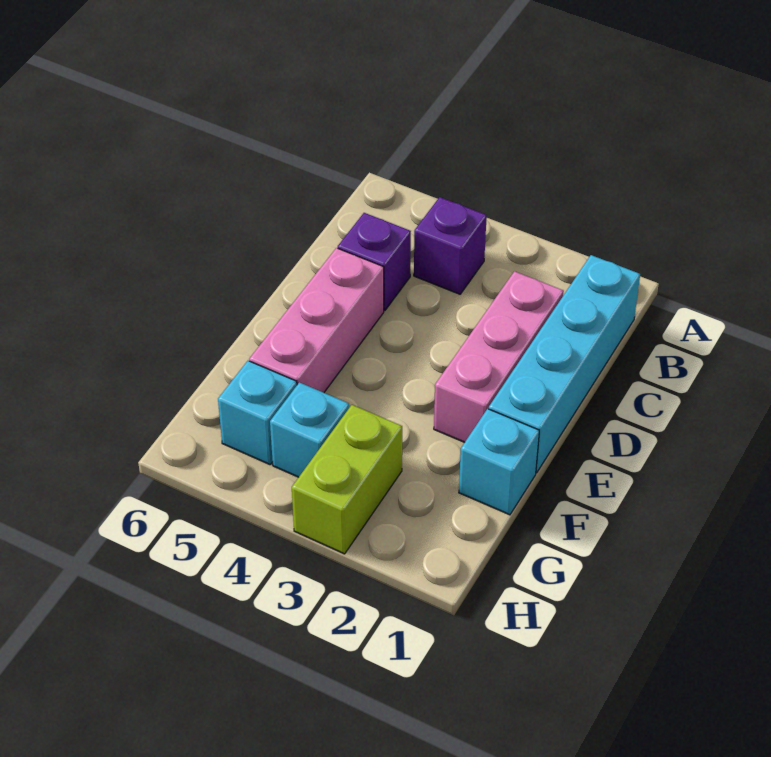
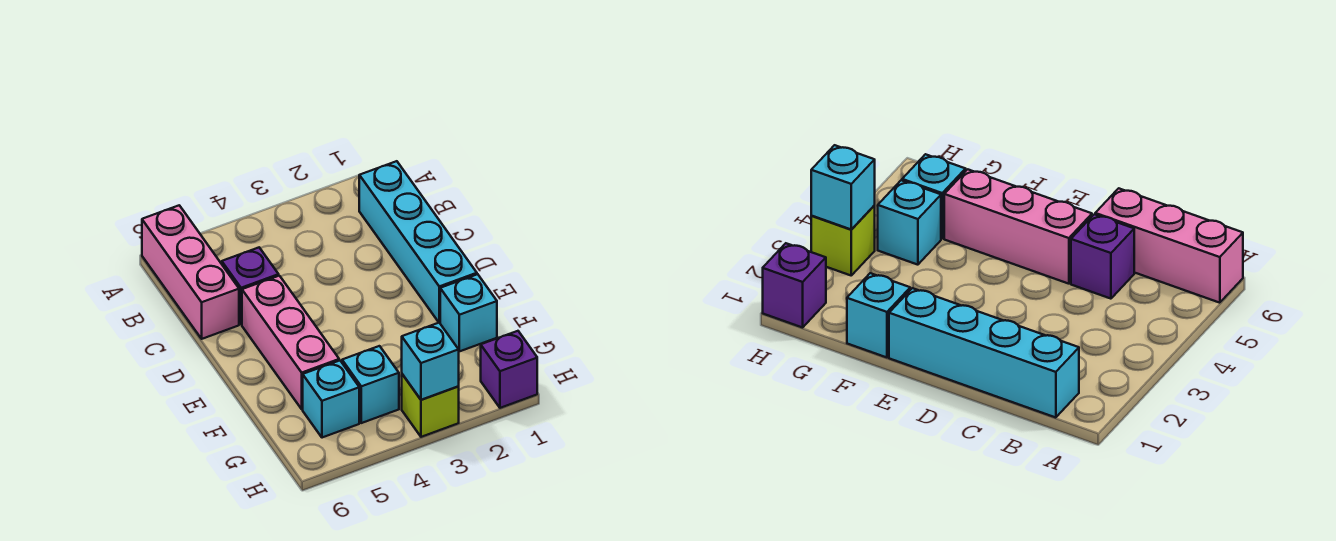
purple brick B4 level 1 -> purple brick H1 level 1
pink brick C2:E2 level 1 -> pink brick A6:C6 level 1
lime brick G3:H3 level 1 -> lime brick H3 level 1
none -> cyan brick H3 level 2

